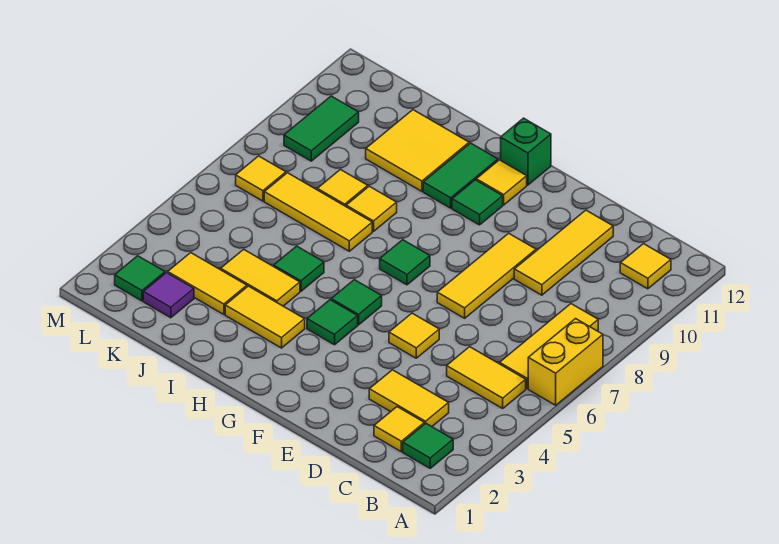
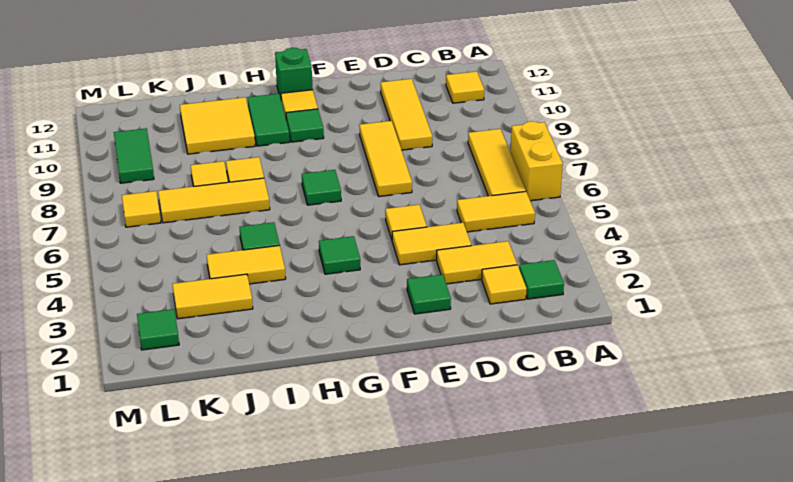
green tile G5 level 1 -> green tile E2 level 1
yellow tile H3:I3 level 1 -> yellow tile D4:E4 level 1
purple tile K2 level 1 -> none

